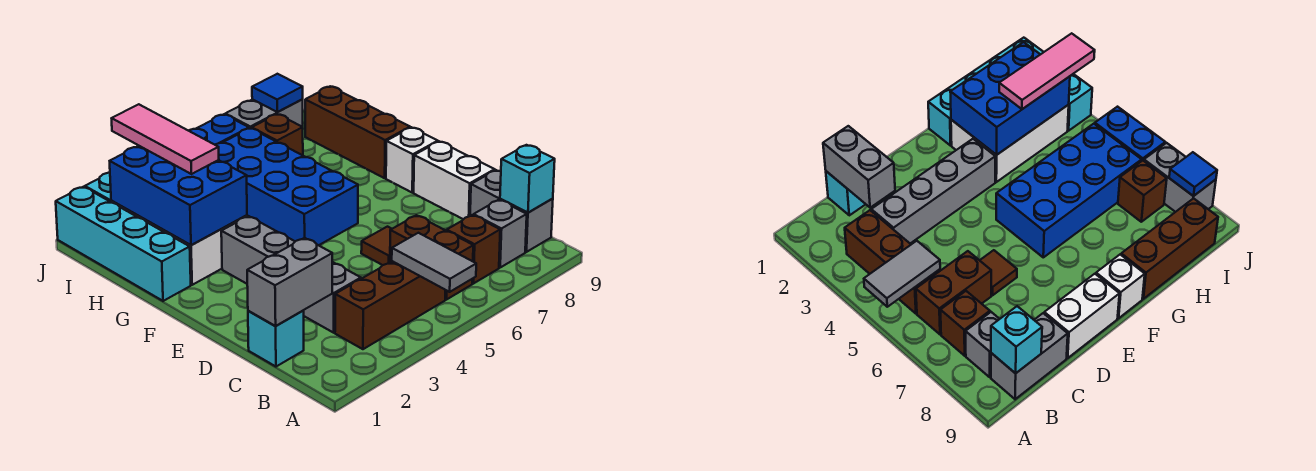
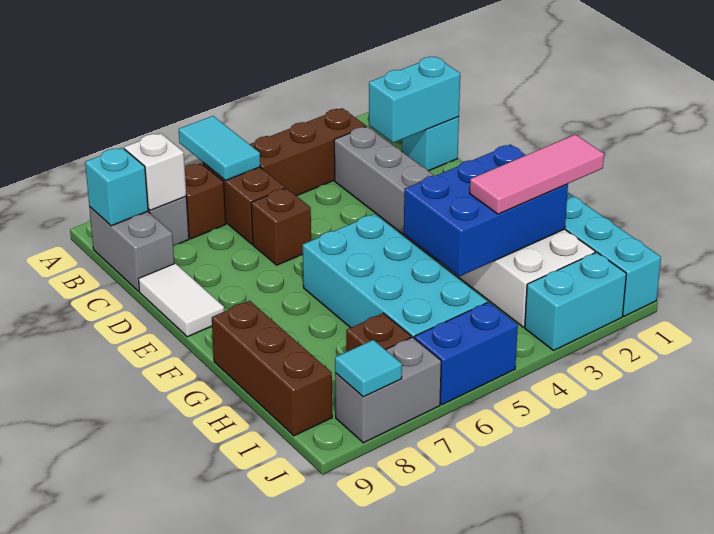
grey tile A5:B5 level 2 -> none
none -> cyan tile A6:B6 level 2
grey brick C1:C2 level 2 -> cyan brick C1:C2 level 2
brown tile D6 level 1 -> brown brick D6 level 1
white brick D9:E9 level 1 -> white tile D9:E9 level 1
blue brick F5:I6 level 1 -> cyan brick F5:I6 level 1
white brick F9 level 1 -> white brick B8 level 2
blue brick G2:I3 level 2 -> blue brick G2:H4 level 2
pink tile H3:J3 level 3 -> pink tile H1:H3 level 3
blue tile J8 level 2 -> cyan tile J8 level 2

